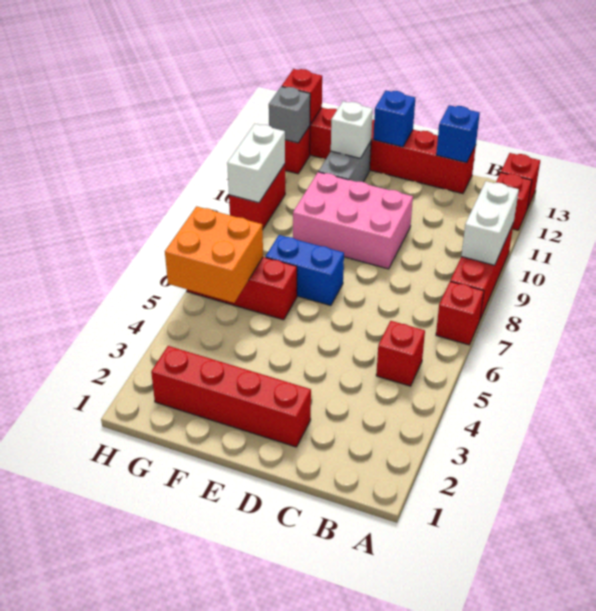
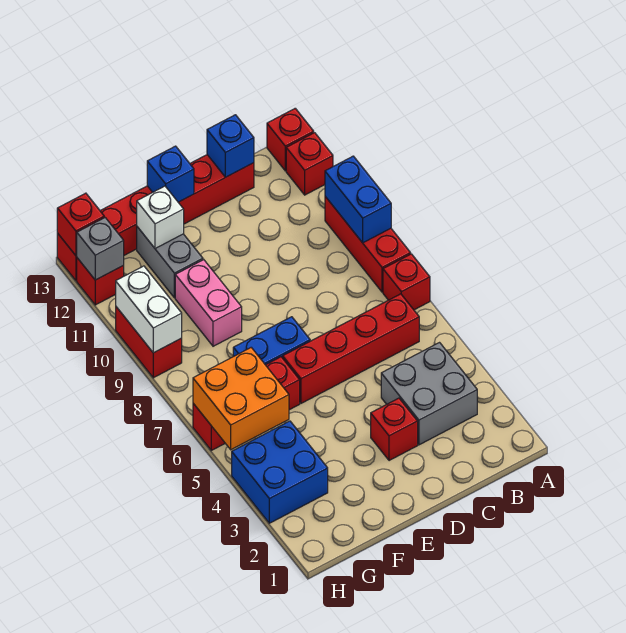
white brick A9:A10 level 2 -> blue brick A9:A10 level 2
none -> grey brick B3:C4 level 1
red brick B5 level 1 -> red brick D3 level 1
red brick D2:G2 level 1 -> red brick B6:E6 level 1
pink brick D9:F10 level 1 -> pink brick F9:F10 level 1
none -> blue brick G3:H4 level 1

